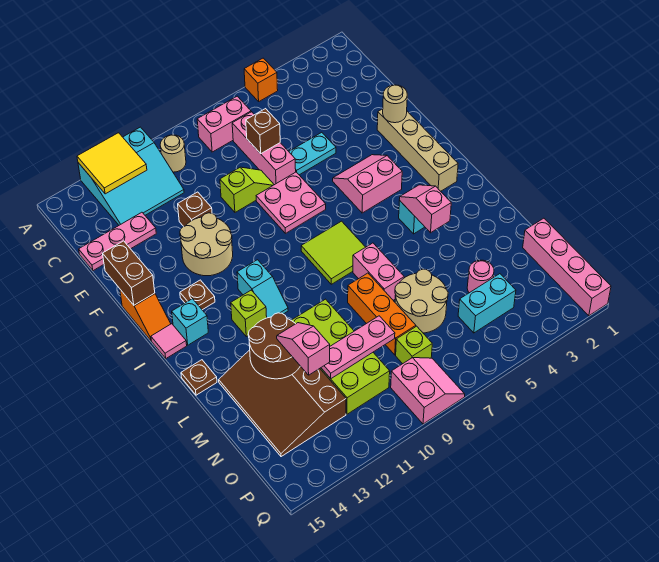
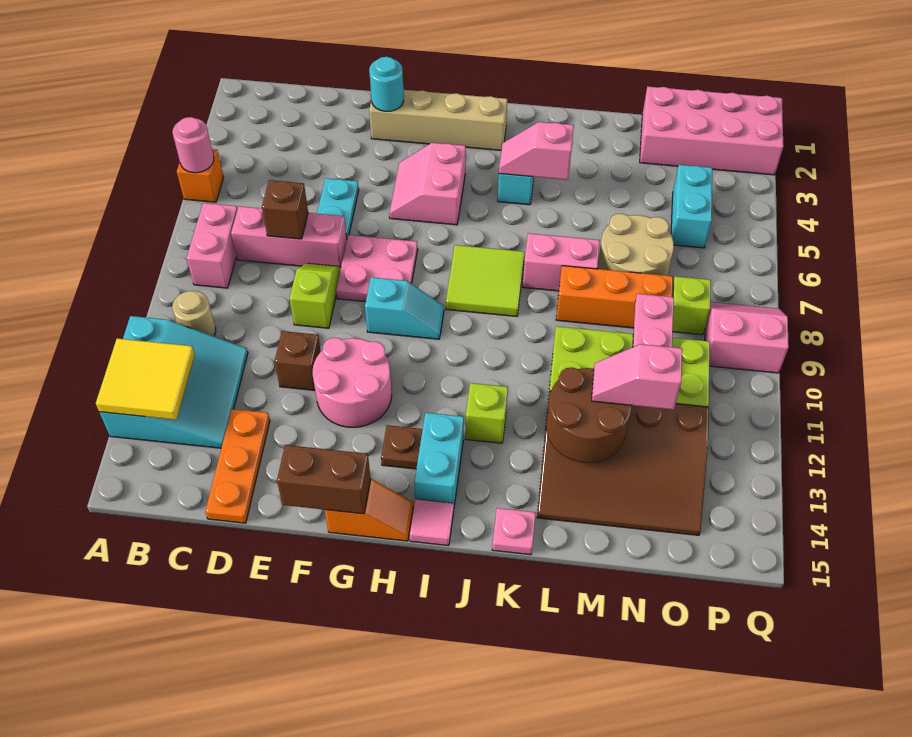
pink plate D13:D15 level 1 -> orange plate D13:D15 level 1
tan round brick F2 level 2 -> cyan round brick F2 level 2
tan round brick F11:G12 level 1 -> pink round brick F11:G12 level 1
cyan slope I11:J11 level 1 top I -> cyan slope G9:H9 level 1 top G
cyan brick I14 level 1 -> cyan brick I13:I14 level 1
brown plate K15 level 1 -> pink plate K15 level 1
pink brick N1:Q1 level 1 -> pink brick N1:Q2 level 1
pink round brick N4 level 1 -> pink round brick A5 level 2

